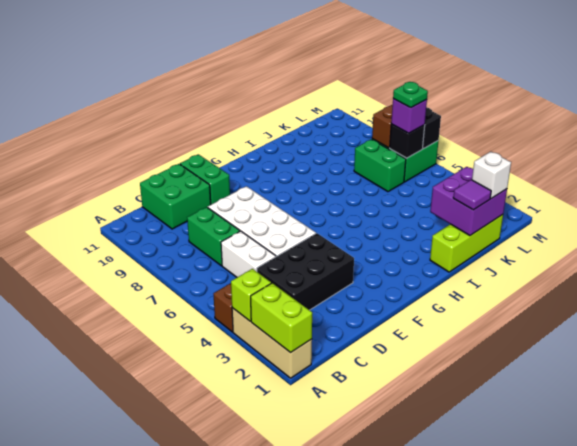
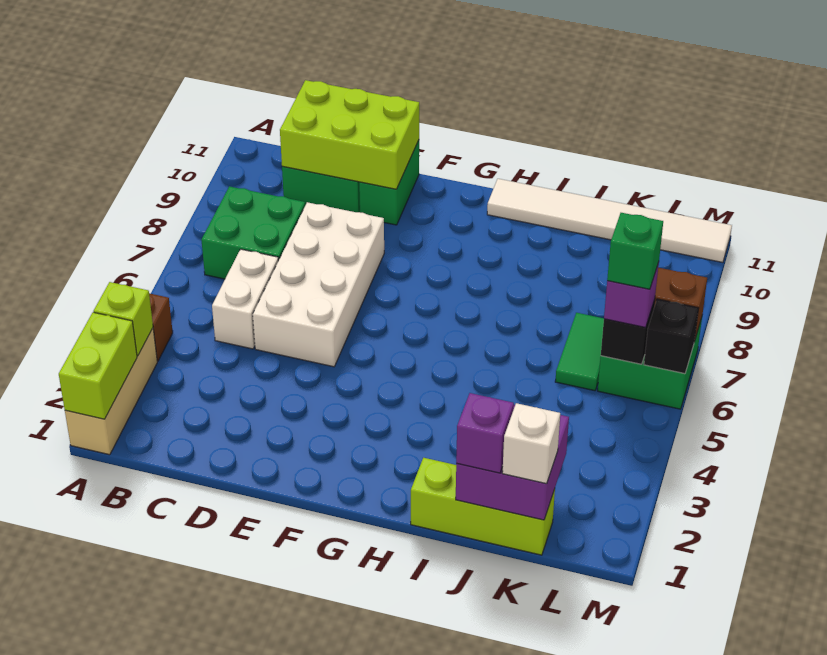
black brick C3:E4 level 1 -> none
green brick C7:C8 level 1 -> green brick B7:C8 level 1
none -> lime brick C10:E11 level 2
none -> white tile H11:M11 level 1
purple tile J1 level 3 -> purple brick J1 level 3
green brick K6:K7 level 1 -> green tile K6:K7 level 1
green plate L6 level 4 -> green brick L6 level 4

